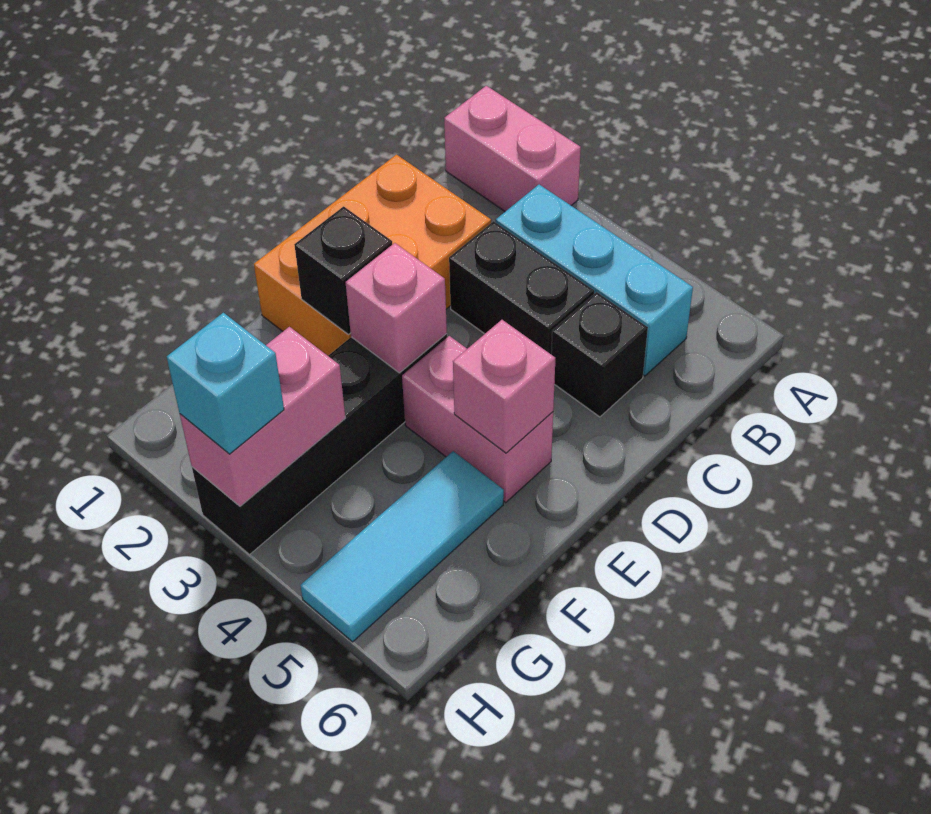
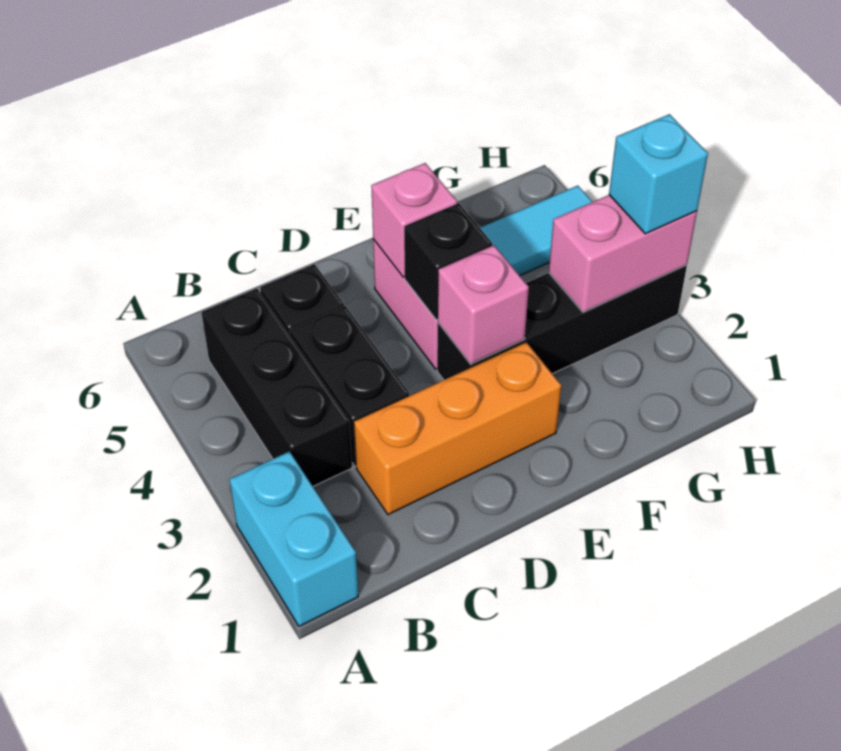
pink brick A1:A2 level 1 -> cyan brick A1:A2 level 1
cyan brick B3:B5 level 1 -> black brick B3:B5 level 1
orange brick C1:E2 level 1 -> orange brick C2:E2 level 1
black brick E2 level 2 -> black brick E4 level 2

